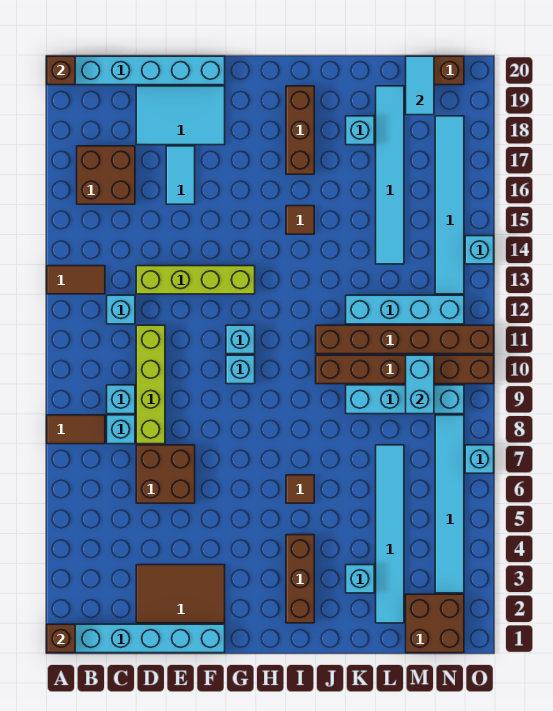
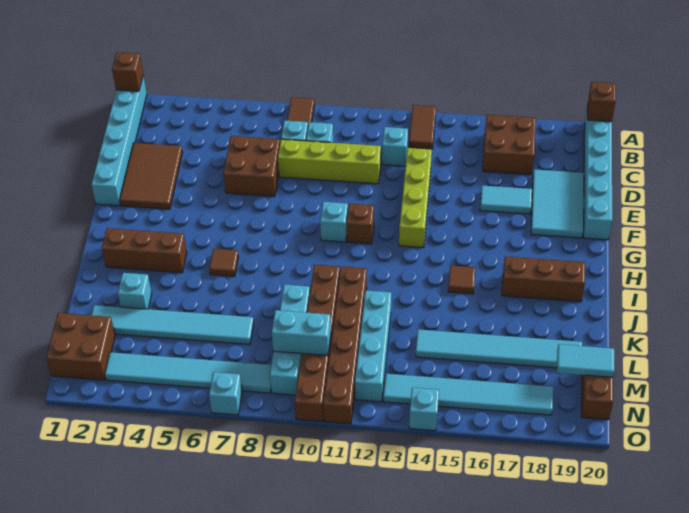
cyan brick G11 level 1 -> brown brick G11 level 1
cyan brick K18 level 1 -> none

